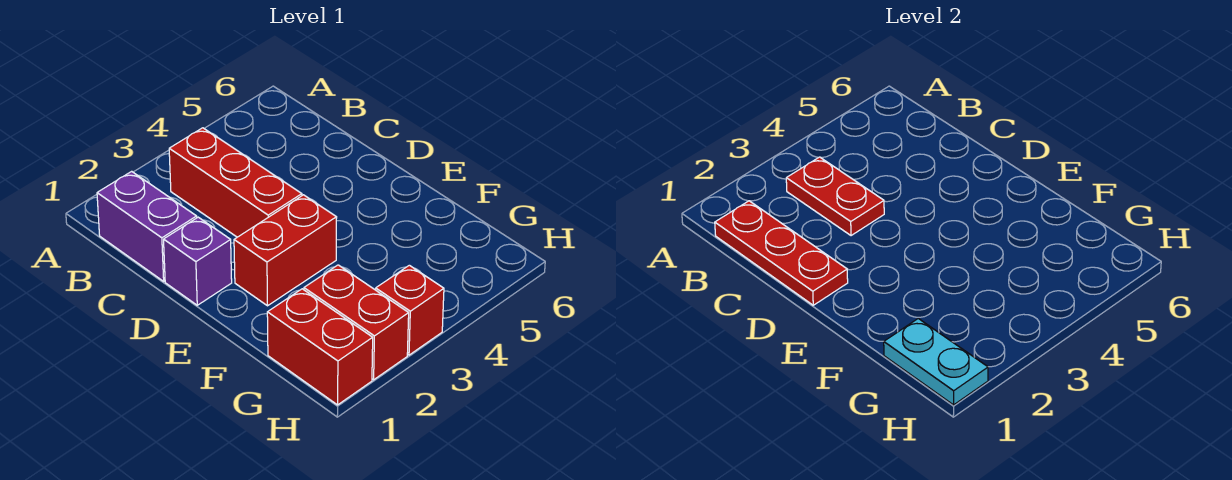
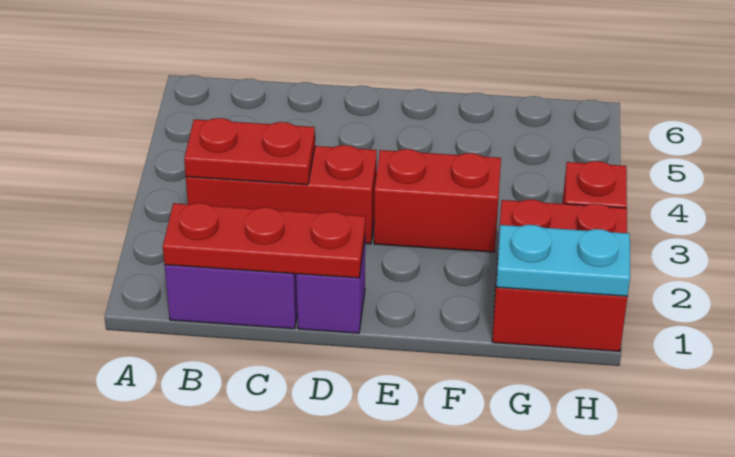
red brick E2:E3 level 1 -> red brick E3:F3 level 1

